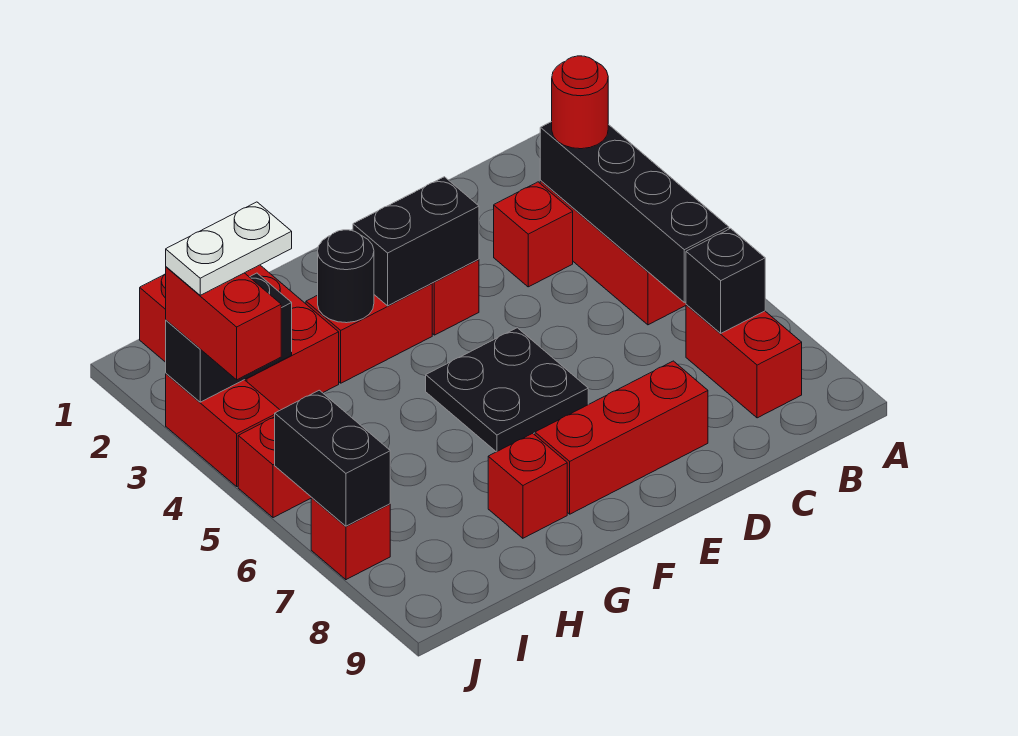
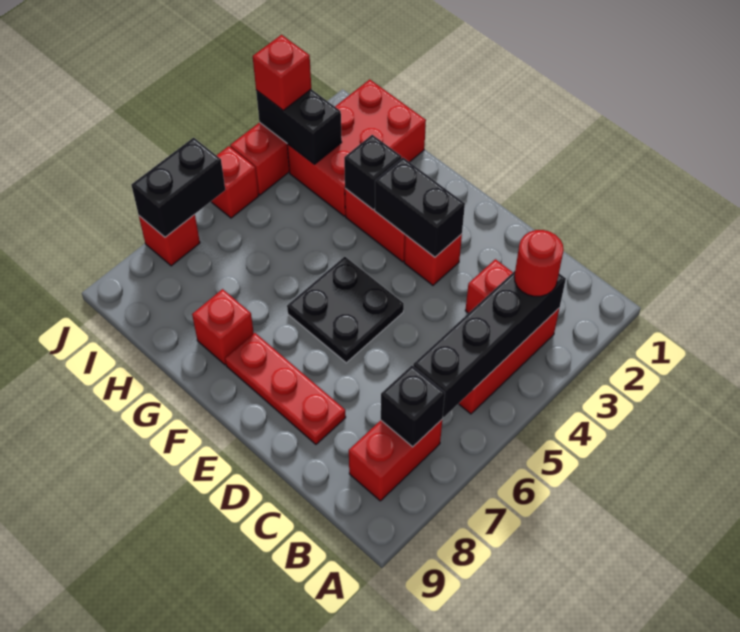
red brick D8:F8 level 1 -> red plate D8:F8 level 1
black round brick G3 level 2 -> black brick G3 level 2
white plate I3:J3 level 4 -> none
red brick J3:J4 level 3 -> red brick J3 level 3

